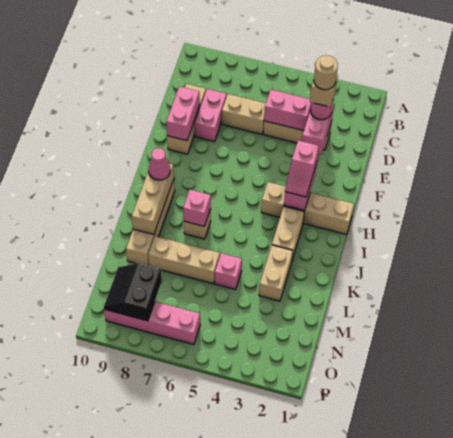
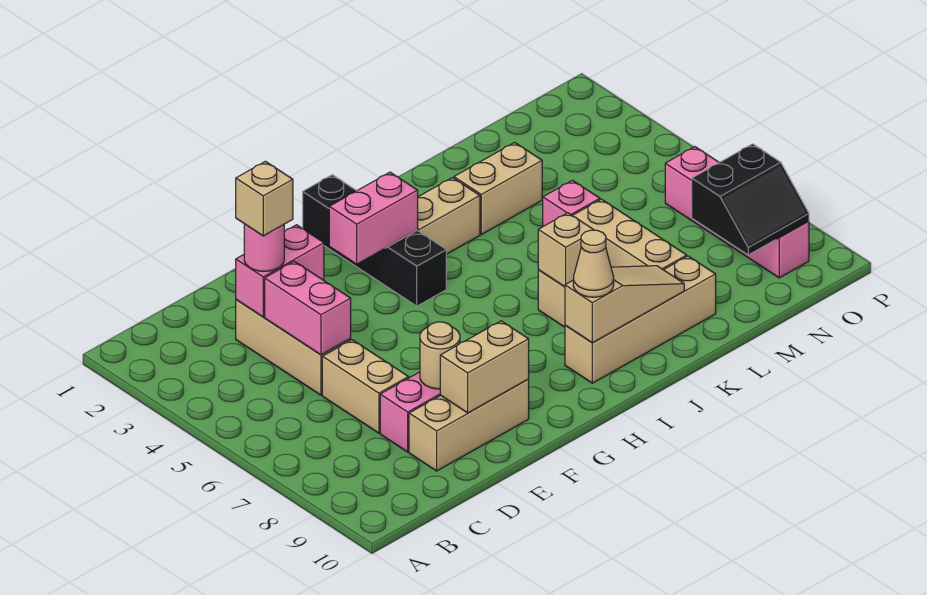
tan round brick D3 level 5 -> tan round brick E8 level 2
pink brick E9:F9 level 2 -> tan brick E9:F9 level 2
pink slope G3:H3 level 3 top G -> none
tan brick H1:H4 level 1 -> black brick H1:H4 level 1
tan brick I9:K9 level 2 -> tan slope I9:K9 level 2 top I
pink cone I9 level 3 -> tan cone I9 level 3
pink brick J7 level 2 -> tan brick J7 level 2

